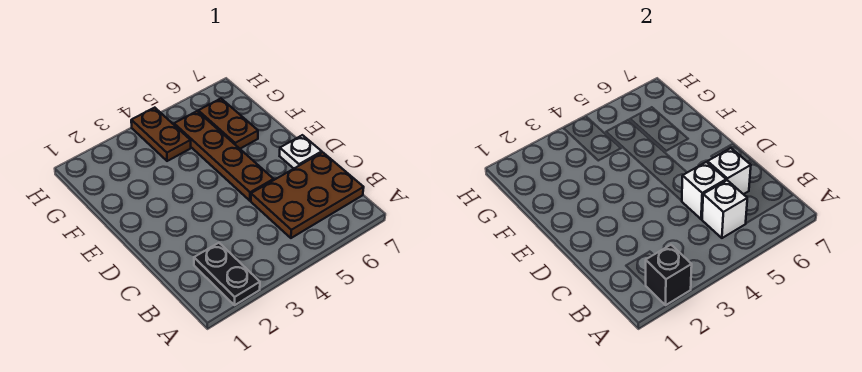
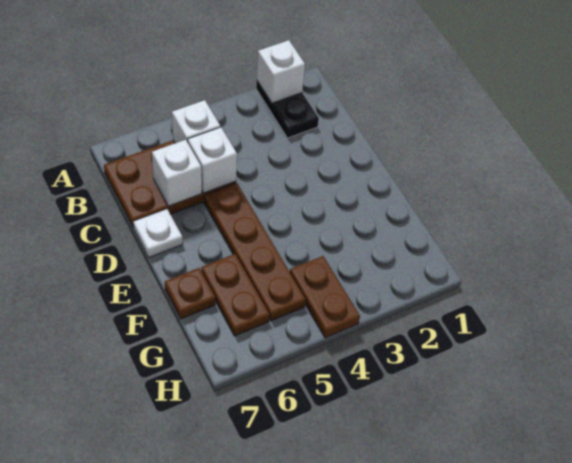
black brick A2 level 2 -> white brick A2 level 2
none -> brown plate F7 level 1

